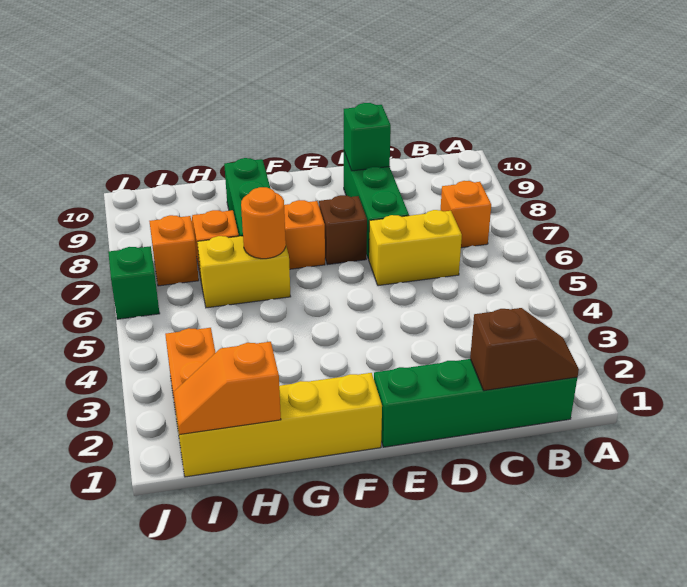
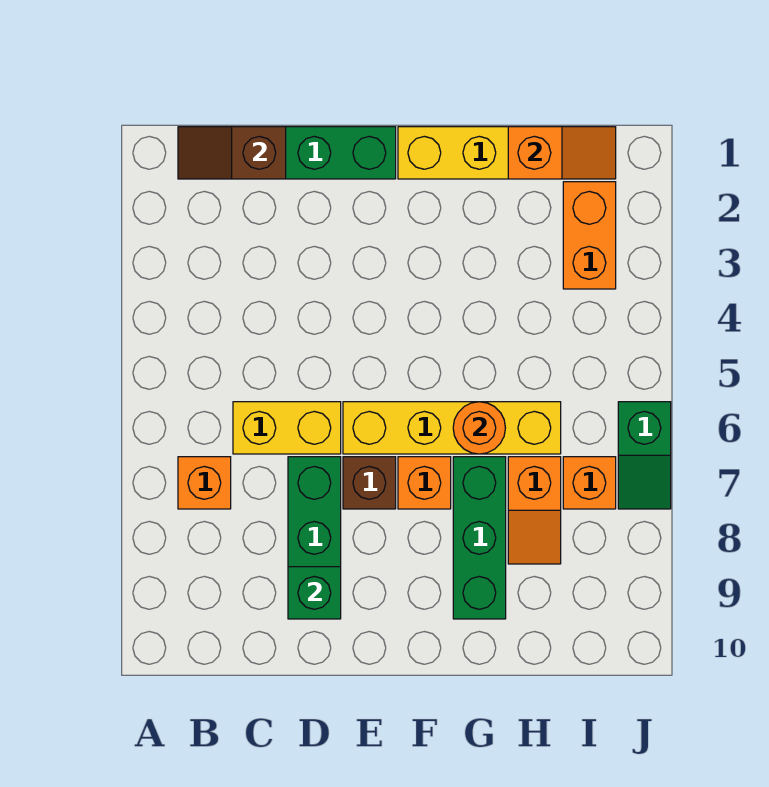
yellow brick G6:H6 level 1 -> yellow brick E6:H6 level 1

